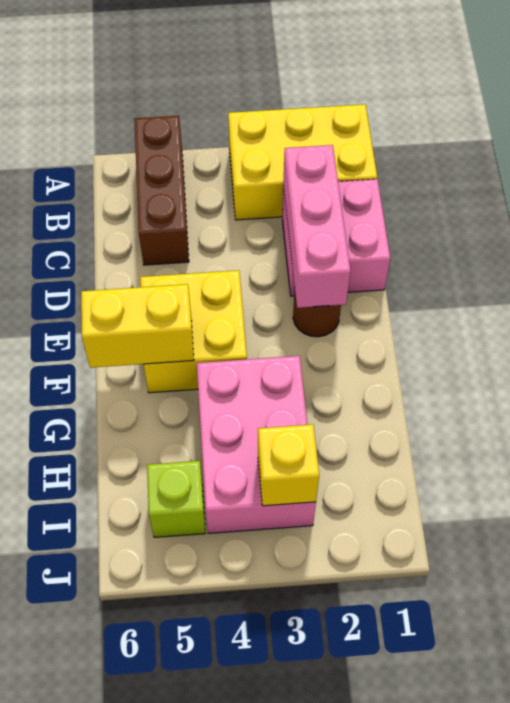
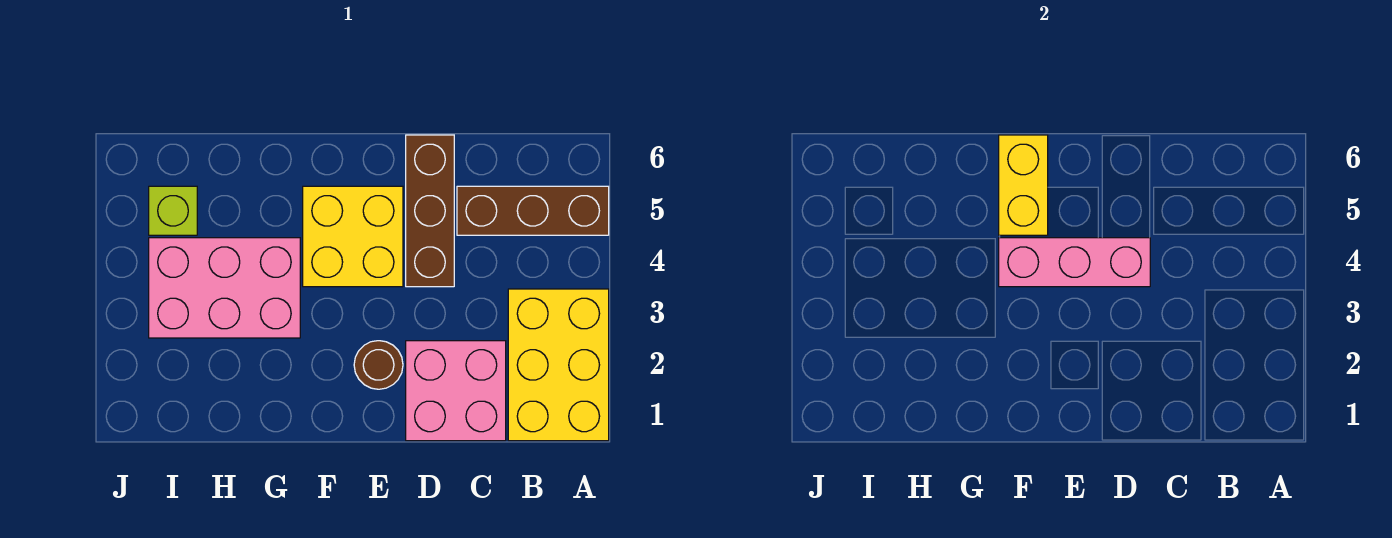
pink brick C2:E2 level 2 -> pink brick D4:F4 level 2
none -> brown brick D4:D6 level 1
yellow brick I3 level 2 -> none

